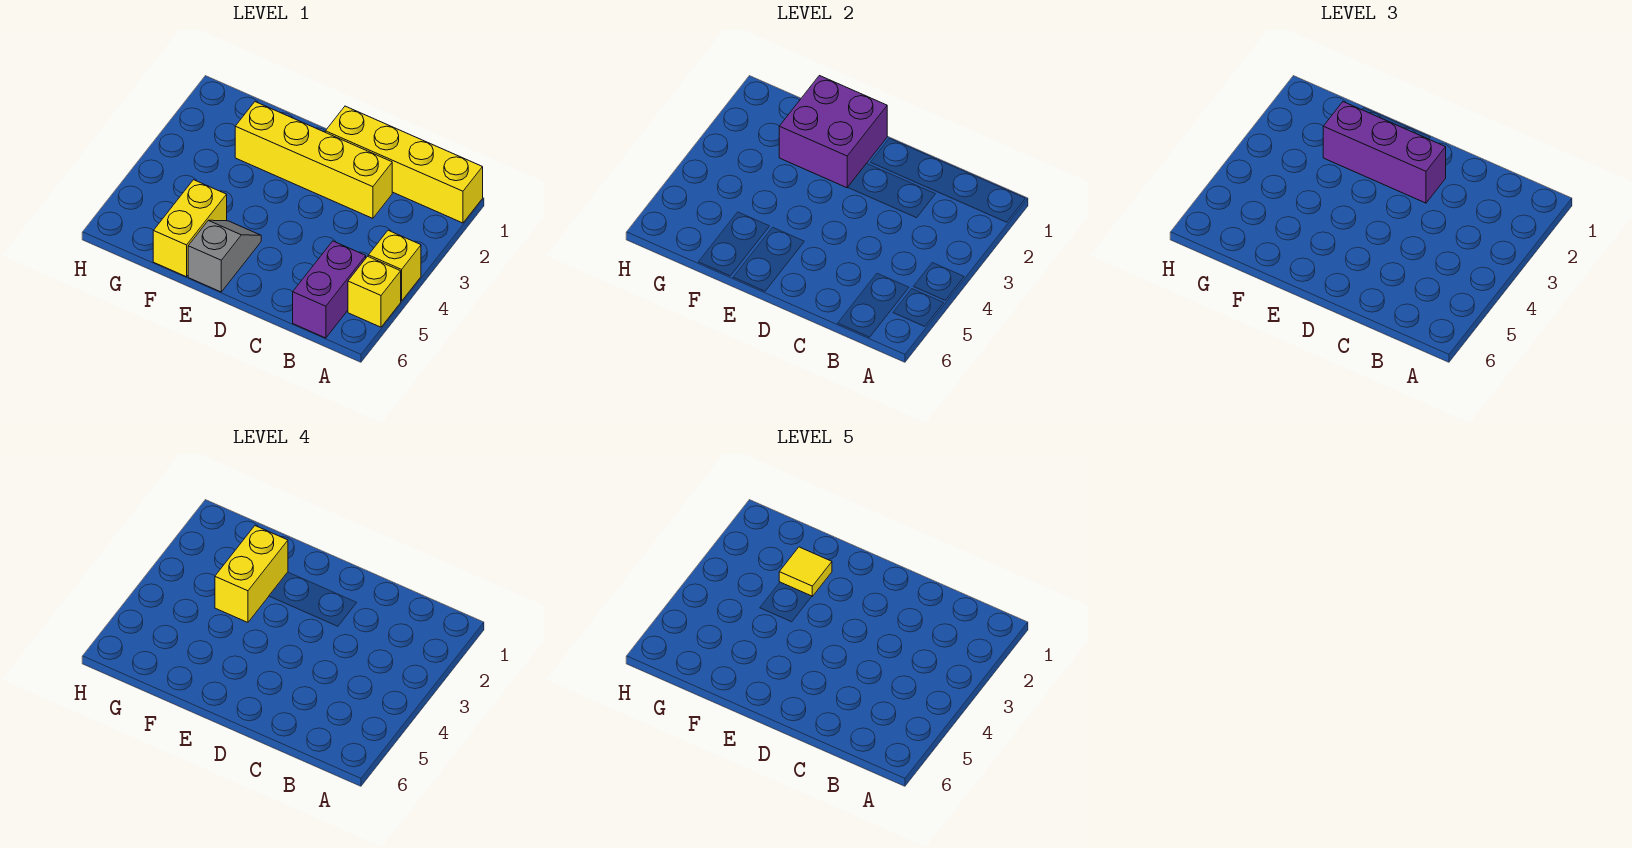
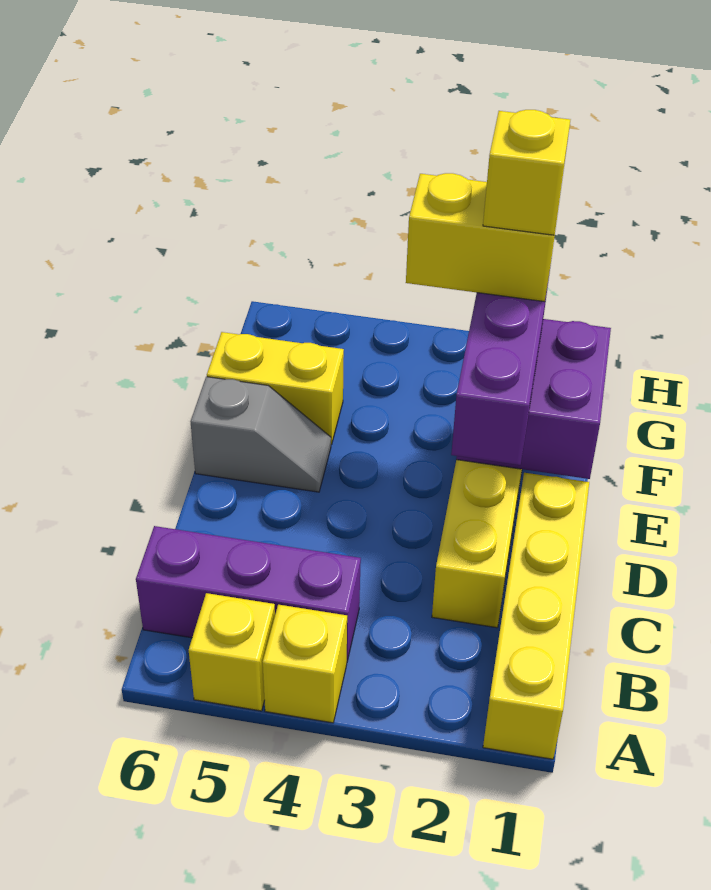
purple brick B5:B6 level 1 -> purple brick B4:B6 level 1
yellow tile F2 level 5 -> yellow brick F2 level 5

